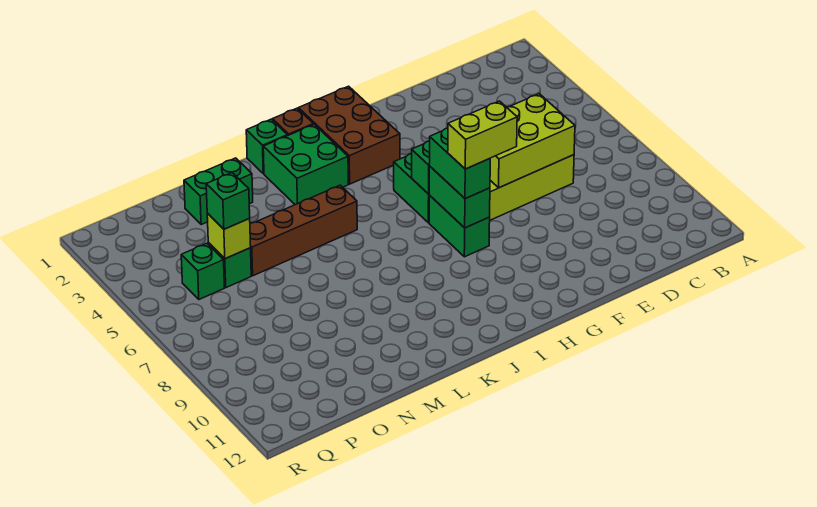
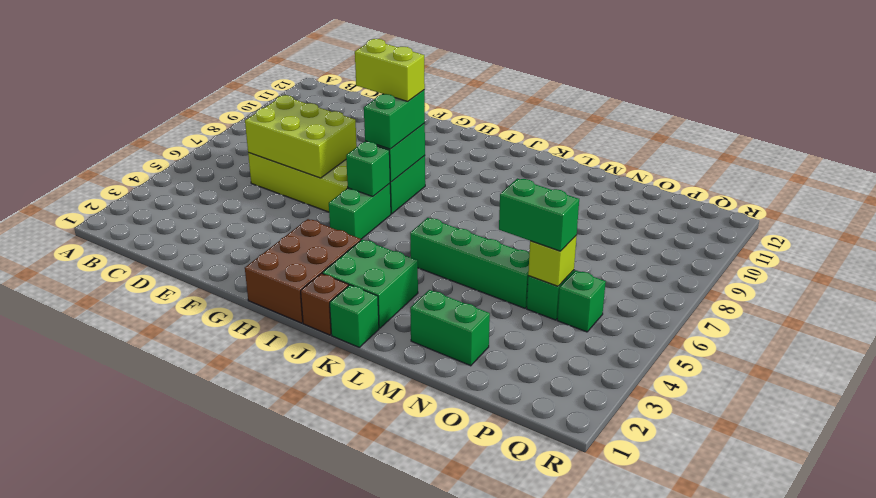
brown brick K5:N5 level 1 -> green brick K5:N5 level 1
green brick O5 level 3 -> green brick N5:O5 level 3

